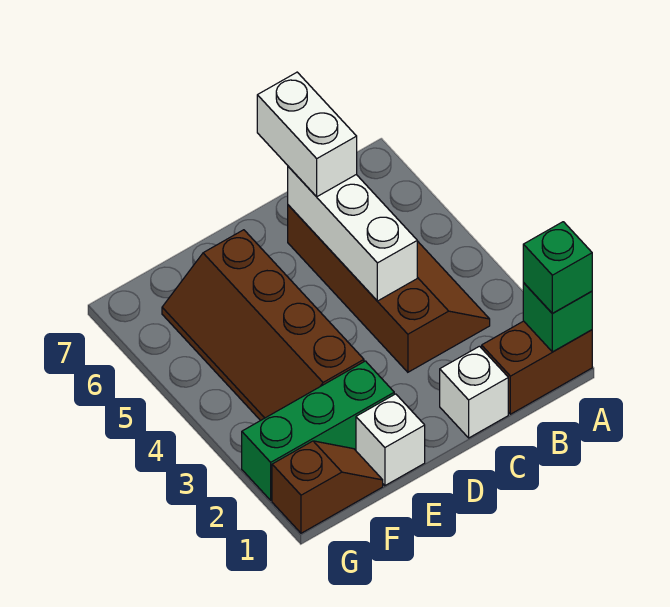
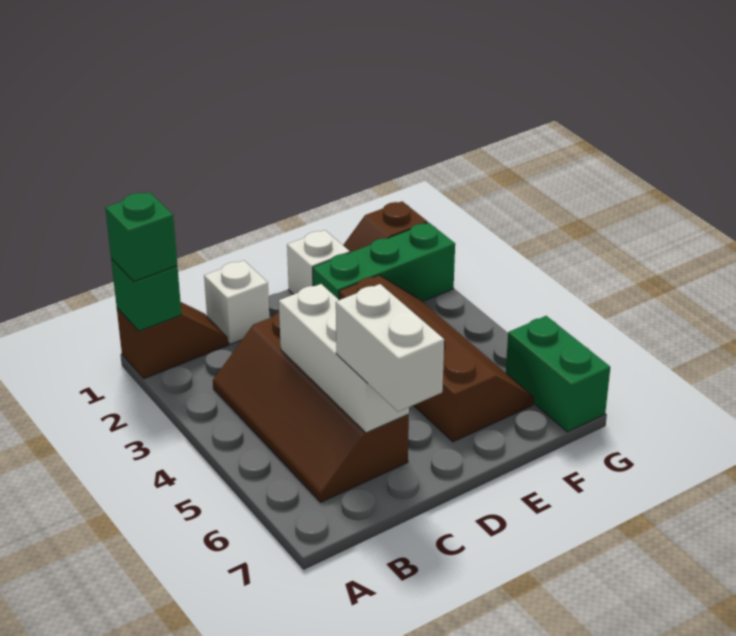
brown brick A1:B1 level 1 -> brown slope A1:B1 level 1 top A
none -> green brick G6:G7 level 1

